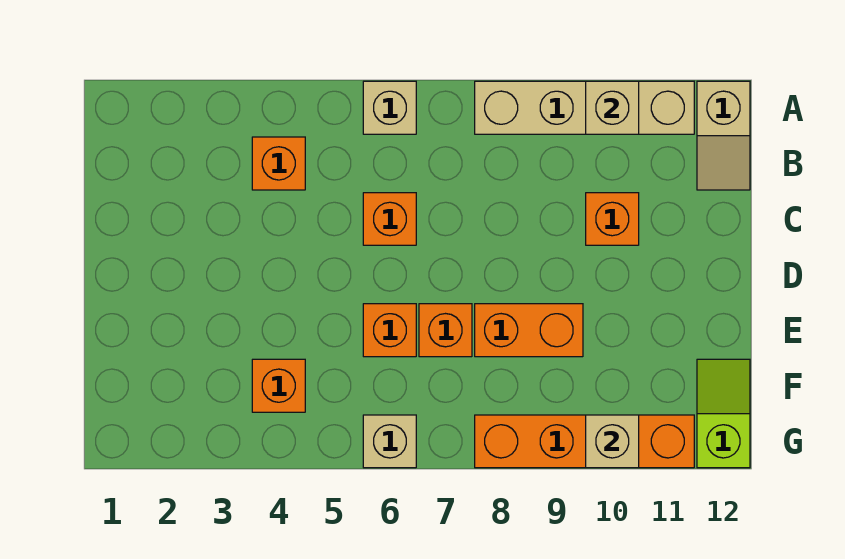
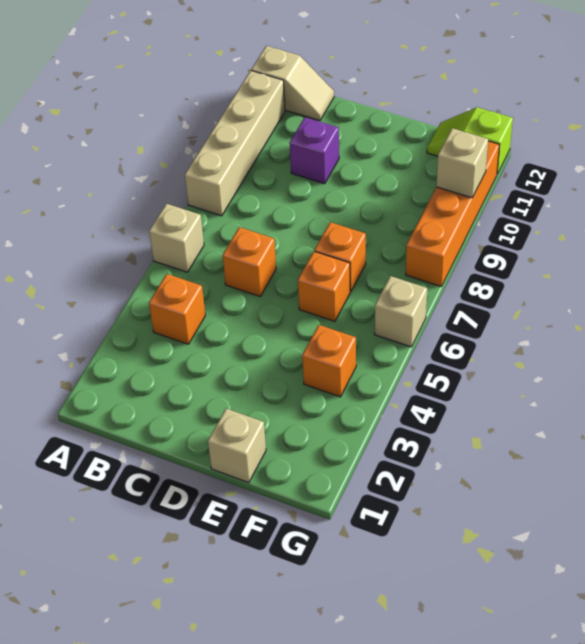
tan brick A10 level 2 -> tan brick E1 level 1
orange brick C10 level 1 -> purple brick C10 level 1
orange brick E8:E9 level 1 -> none

